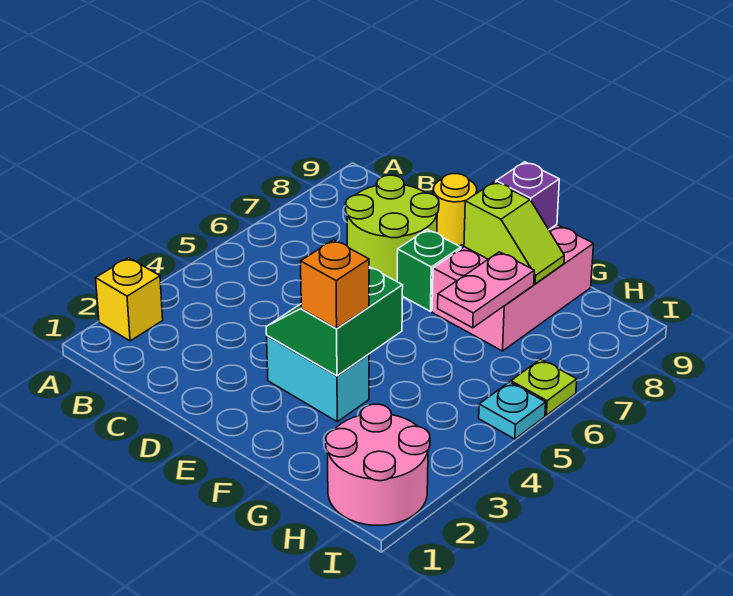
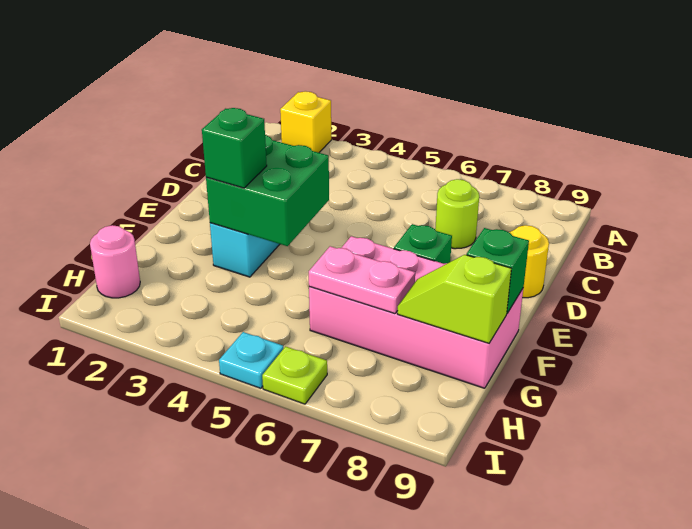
lime round brick C7:D8 level 1 -> lime round brick C7 level 1
green slope E3:F4 level 2 top F -> green brick E3:F4 level 2
orange brick F3 level 3 -> green brick F3 level 3
pink brick F7:G9 level 1 -> pink brick F6:G9 level 1
lime slope F8:G8 level 2 top F -> lime slope G8:G9 level 2 top 9
purple brick F9 level 2 -> green brick F9 level 2
pink round brick H1:I2 level 1 -> pink round brick H1 level 1

